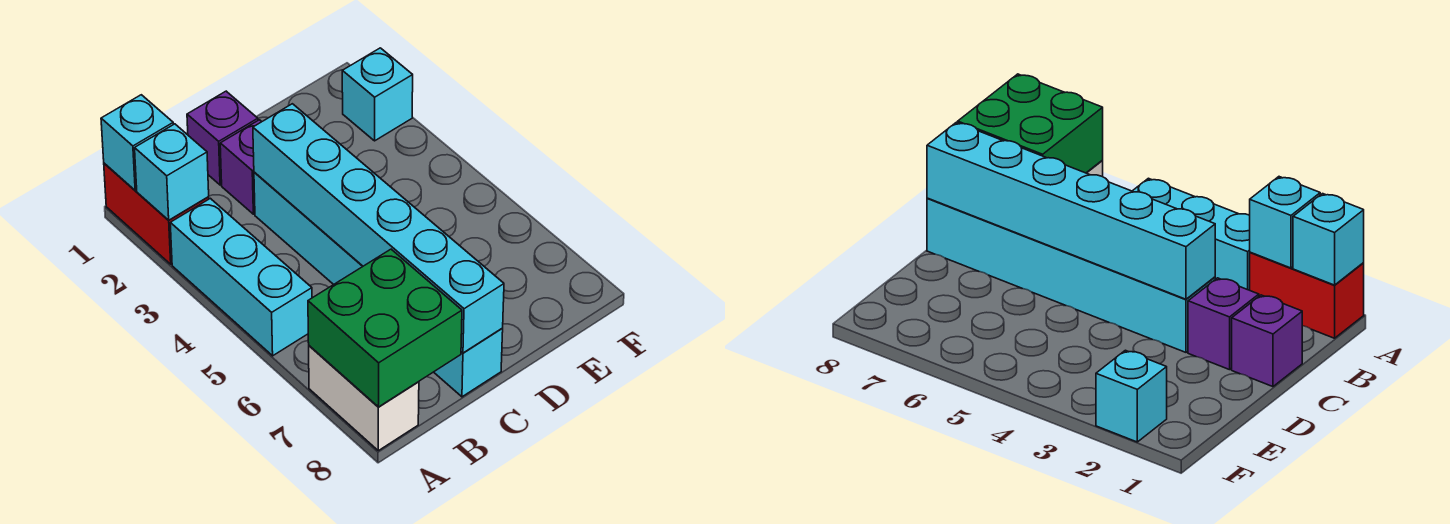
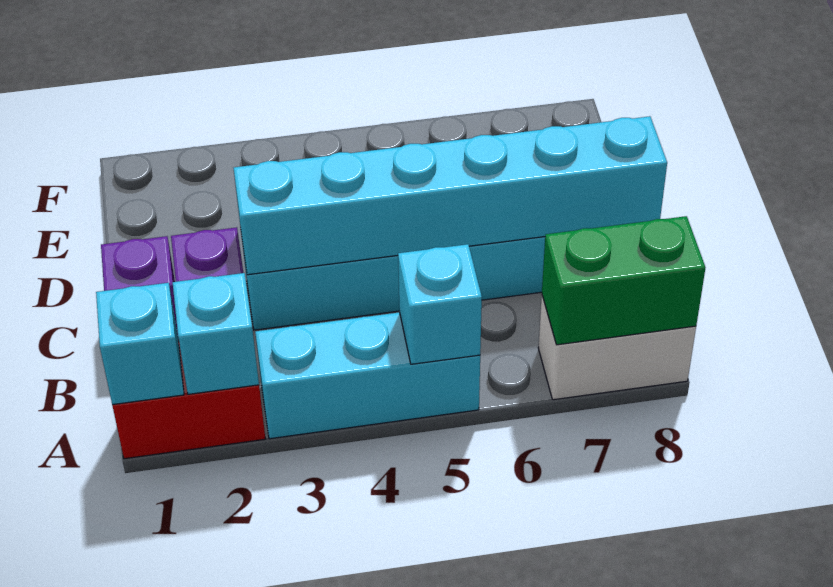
green brick A7:B8 level 2 -> green brick A7:A8 level 2
cyan brick F2 level 1 -> cyan brick A5 level 2

